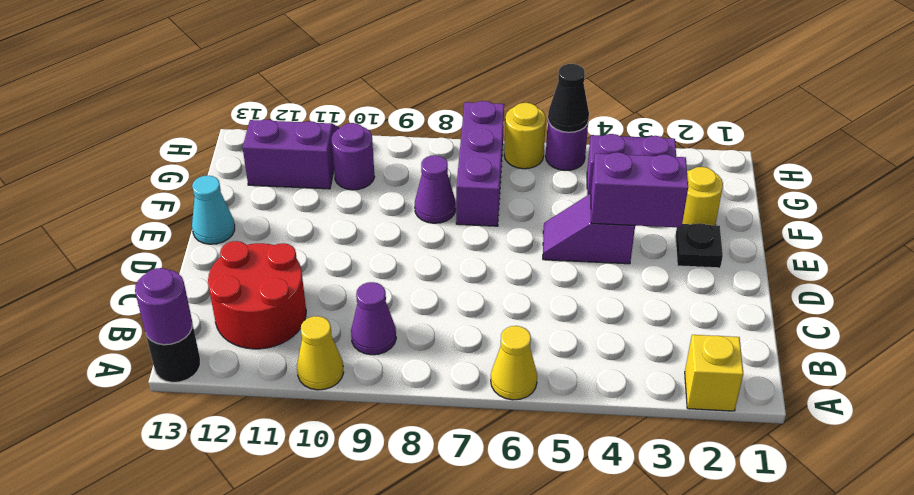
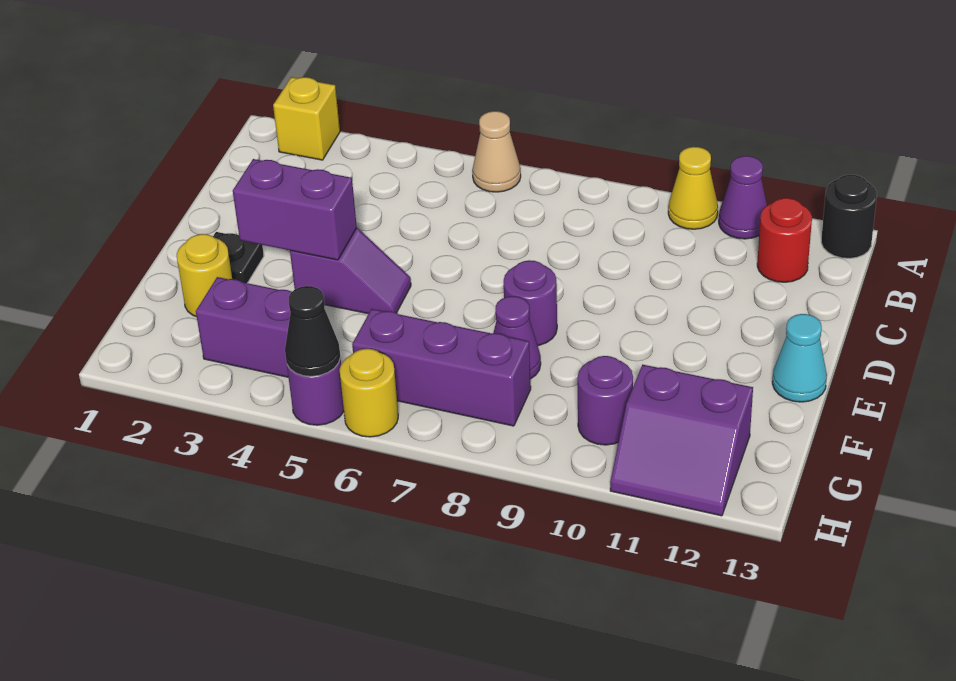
yellow cone A6 level 1 -> tan cone A6 level 1
purple round brick A13 level 2 -> purple round brick E8 level 1
purple cone B9 level 1 -> purple cone A11 level 1
red round brick B11:C12 level 1 -> red round brick B12 level 1
purple brick F7:H7 level 1 -> purple brick G6:G8 level 1

